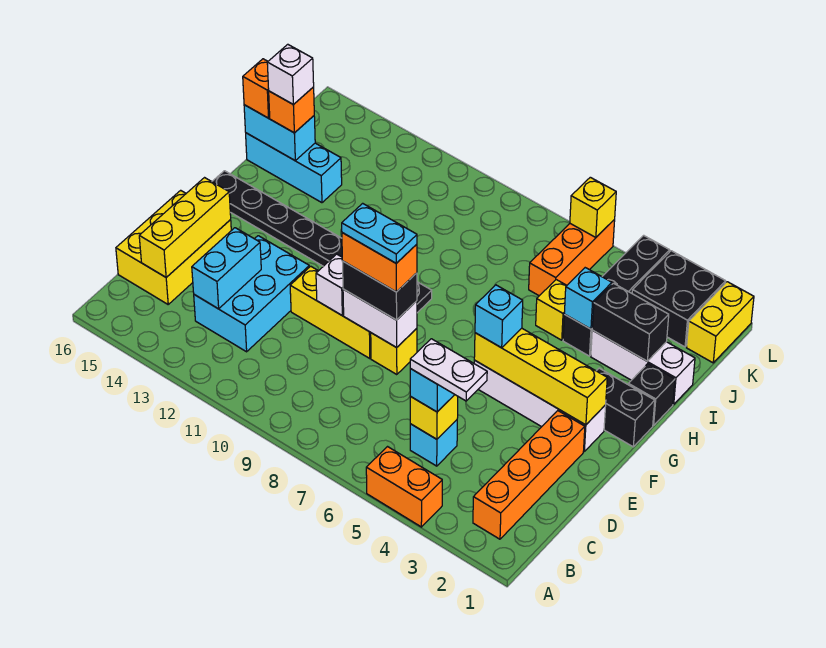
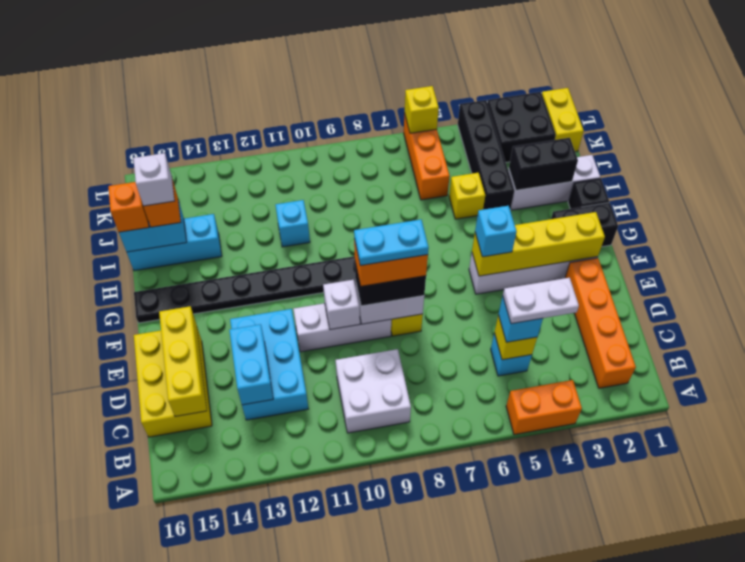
none -> white brick B9:C10 level 1
yellow brick E9:E11 level 1 -> white brick E9:E11 level 1
cyan brick I4 level 2 -> cyan brick I11 level 1

